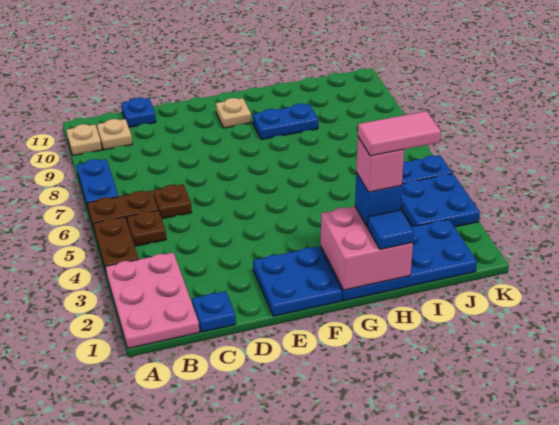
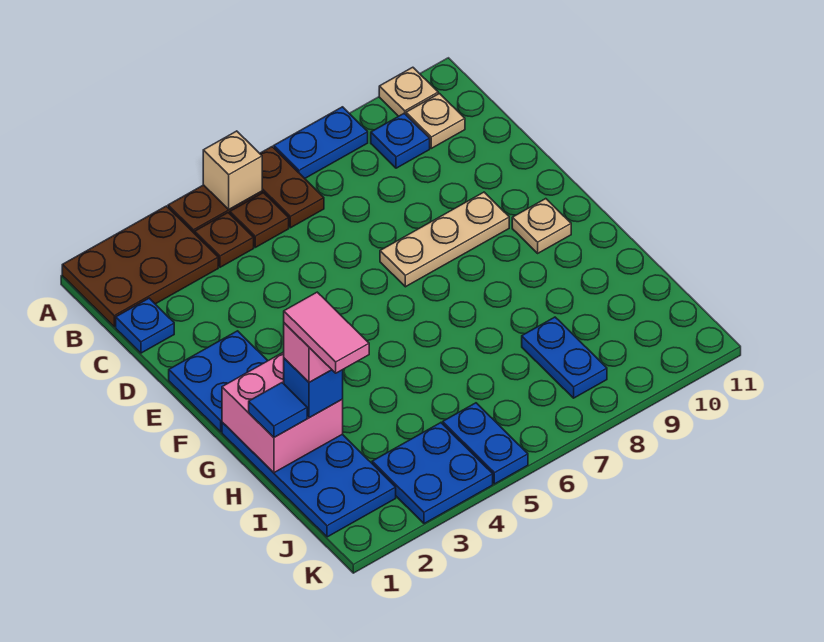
pink plate A1:B3 level 1 -> brown plate A1:B3 level 1
none -> tan brick A5 level 2
brown plate C6 level 1 -> brown plate B4 level 1
blue plate C11 level 1 -> blue plate B9 level 1
none -> tan plate E7:E9 level 1
blue plate G9:H9 level 1 -> blue plate I8:J8 level 1

